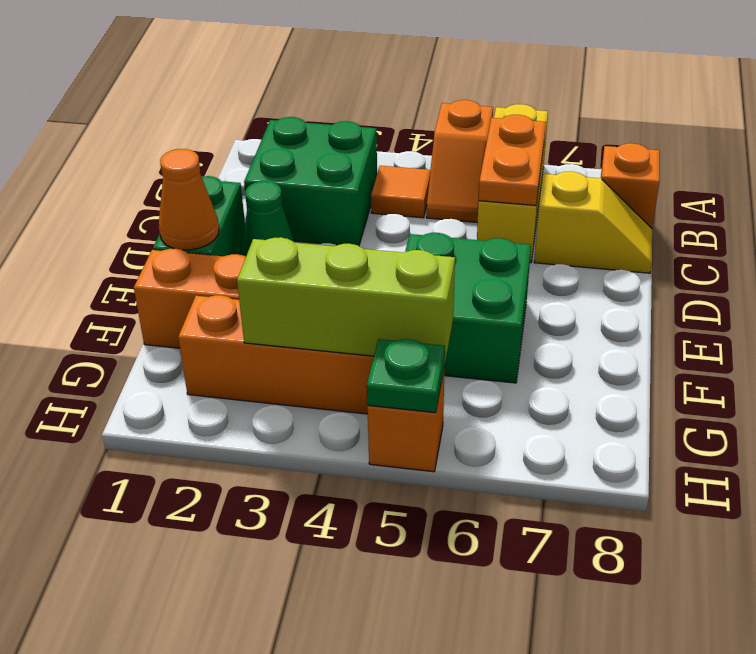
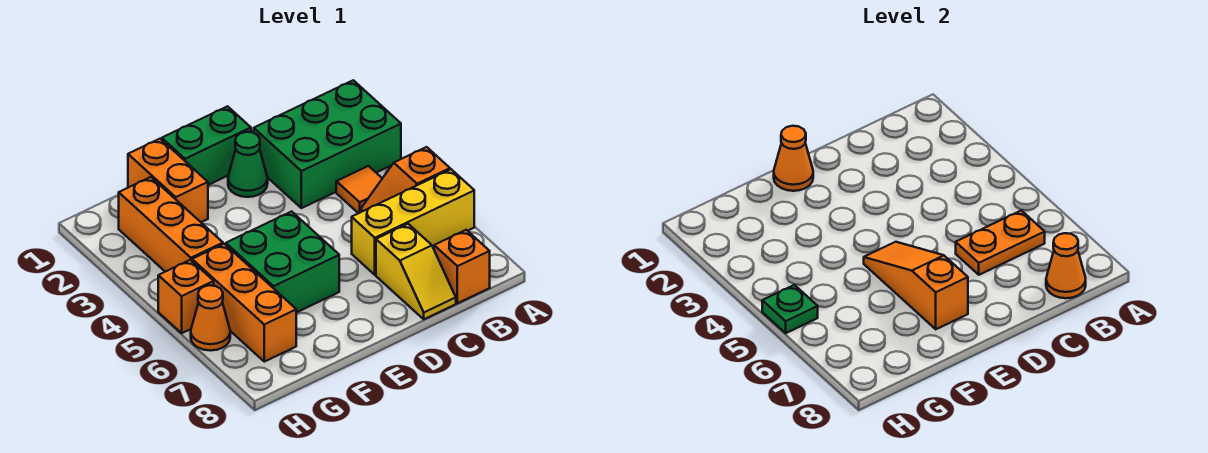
green brick B2:C3 level 1 -> green brick A2:C3 level 1
none -> orange cone B8 level 2
none -> orange slope E5:E7 level 2 top 7
lime brick G3:G5 level 2 -> none
none -> orange brick G5:G7 level 1
none -> orange cone H6 level 1

